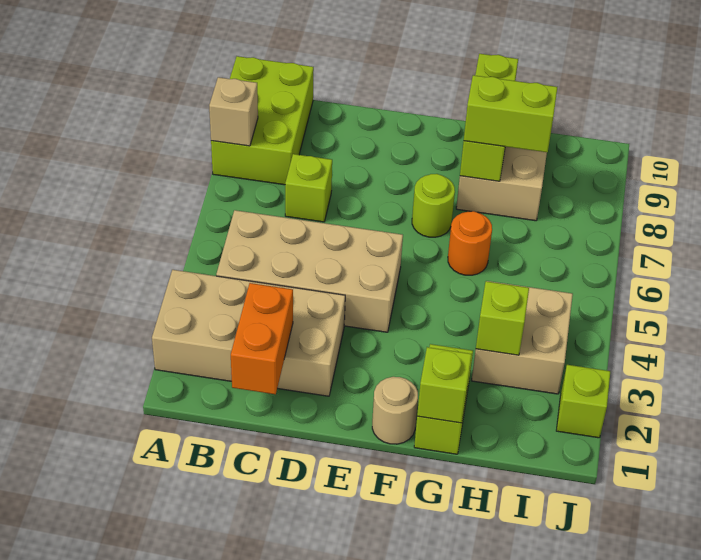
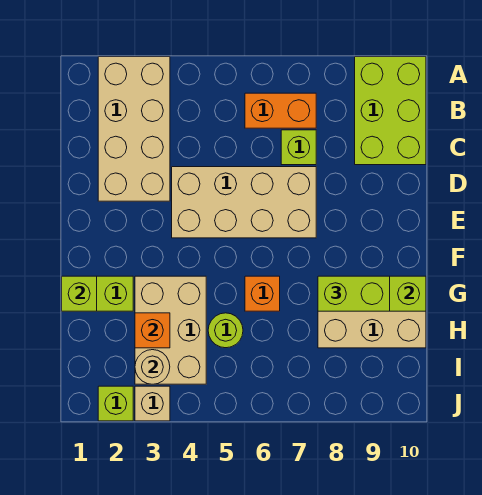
lime brick A8:B10 level 1 -> lime brick A9:C10 level 1
tan brick A8 level 2 -> tan brick J3 level 1
tan brick B4:E5 level 1 -> tan brick D4:E7 level 1
orange brick C1:C2 level 2 -> orange brick B6:B7 level 1
tan round brick F1 level 1 -> tan round brick I3 level 2
lime round brick F7 level 1 -> lime round brick H5 level 1
orange round brick G6 level 1 -> orange brick G6 level 1
lime brick G8:H8 level 3 -> lime brick G8:G9 level 3
tan brick H3:I4 level 1 -> tan brick G3:I4 level 1
lime brick H3 level 2 -> orange brick H3 level 2

